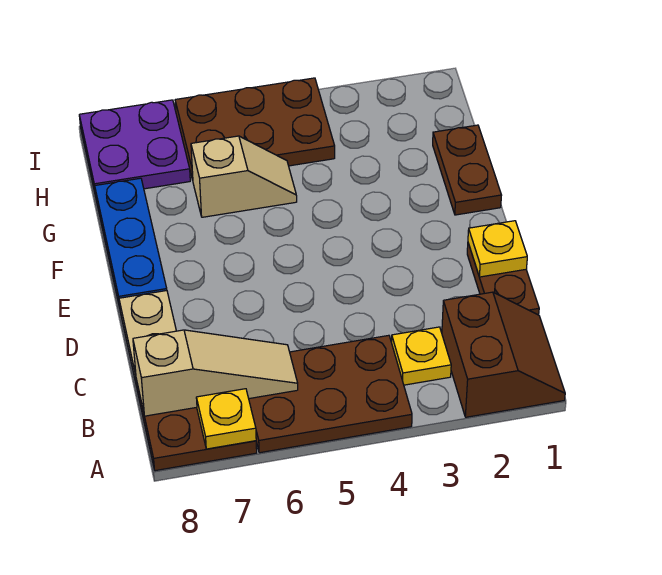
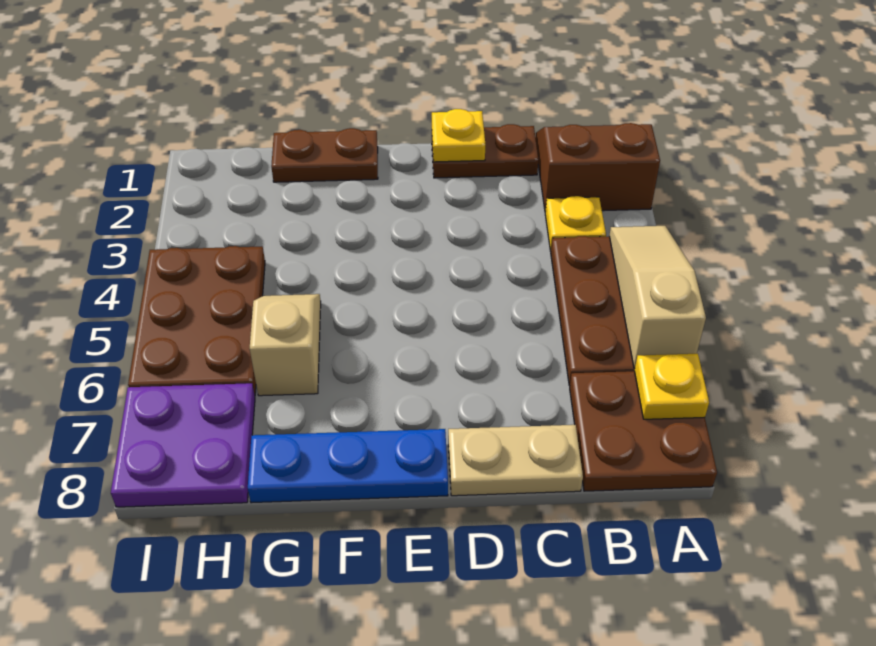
tan slope B6:B8 level 2 top 8 -> tan slope A4:A6 level 2 top 6

